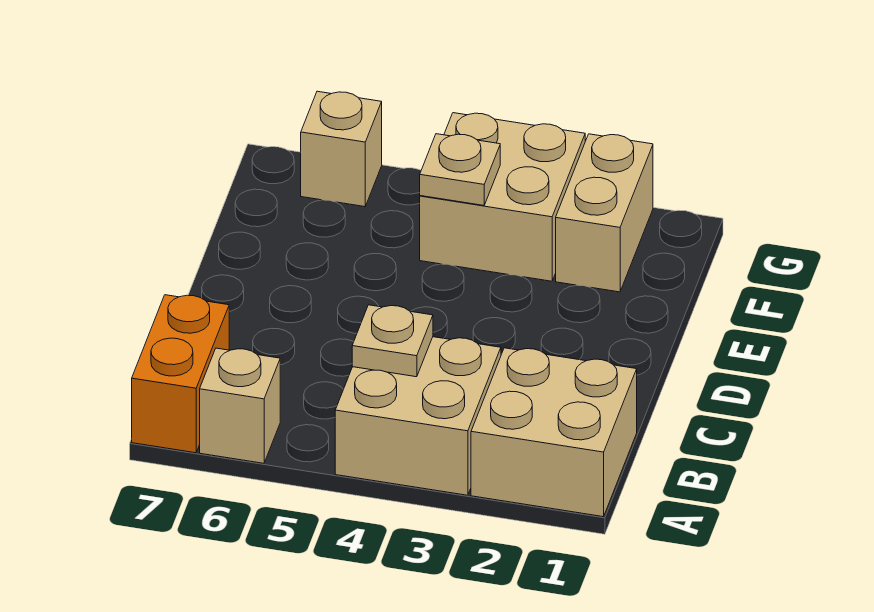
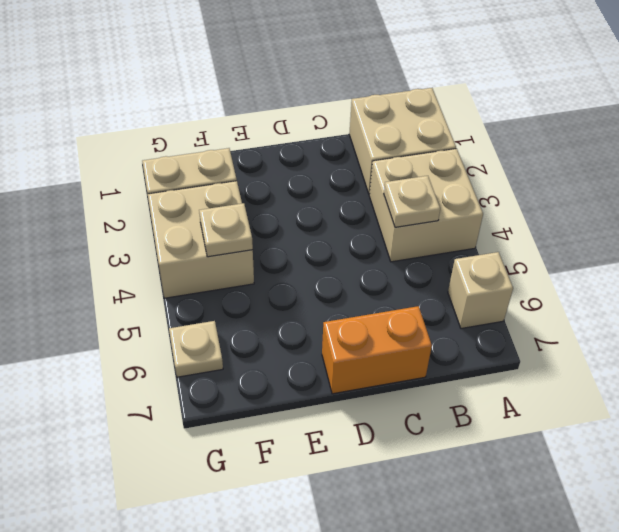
orange brick A7:B7 level 1 -> orange brick C7:D7 level 1
tan brick G6 level 1 -> tan plate G6 level 1

